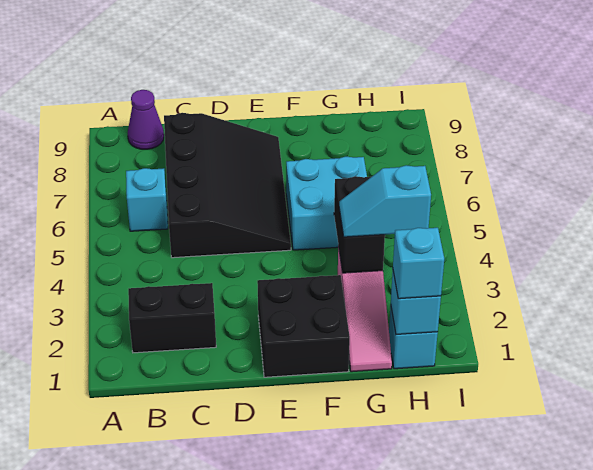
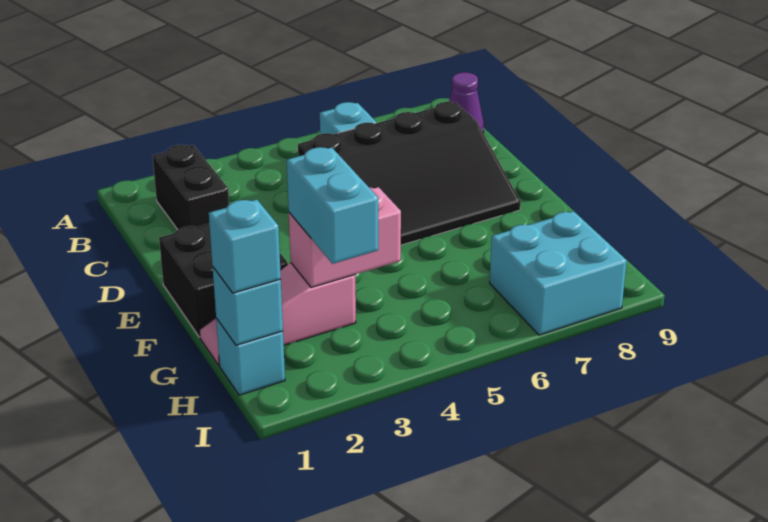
cyan brick F5:G6 level 1 -> cyan brick H7:I8 level 1
black brick G3:G4 level 2 -> pink brick G3:G4 level 2
cyan slope G3:H3 level 3 top H -> cyan brick G3:H3 level 3

